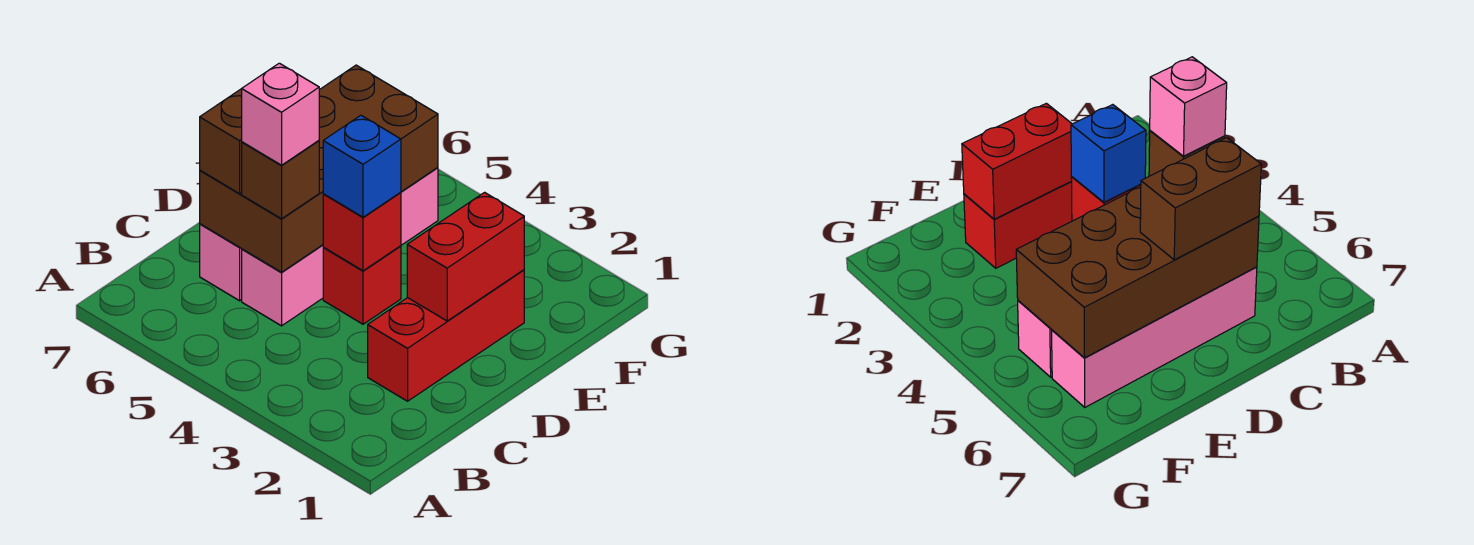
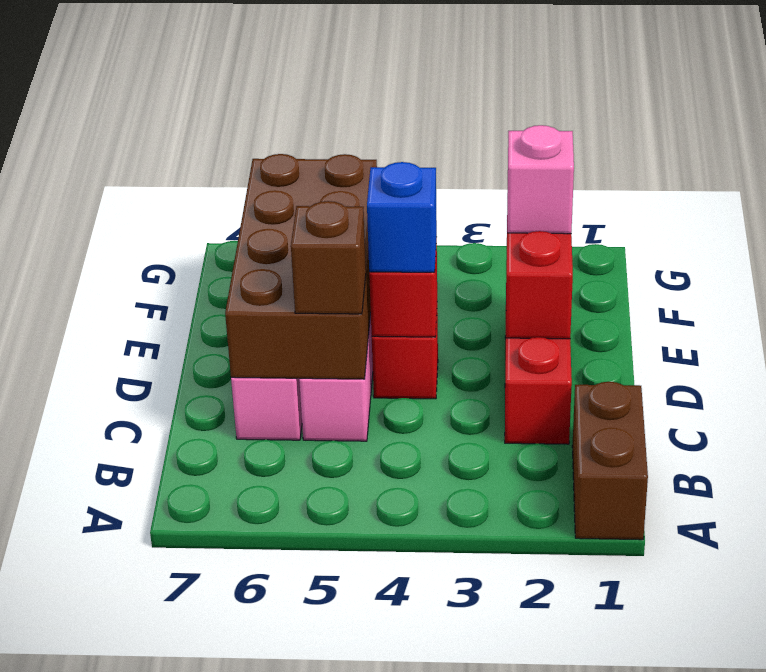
pink brick C5 level 4 -> pink brick E2 level 3
brown brick C6:D6 level 3 -> brown brick A1:B1 level 1

